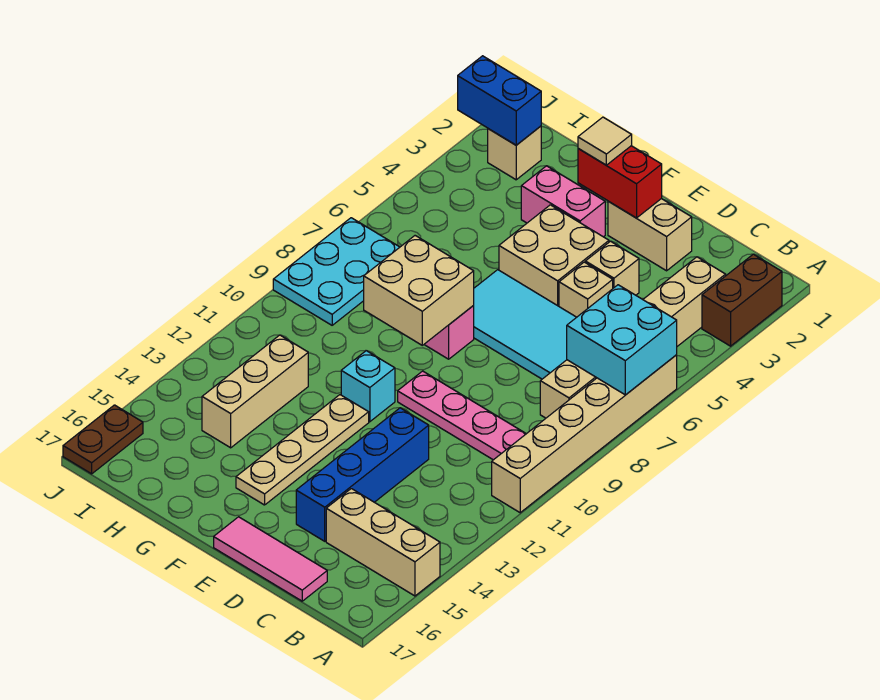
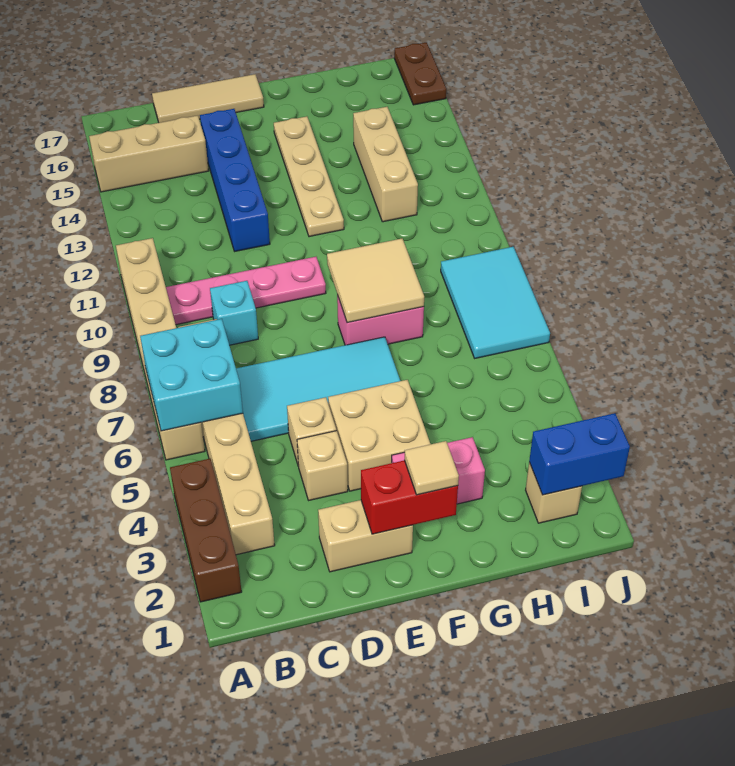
brown brick A2:A3 level 1 -> brown brick A2:A4 level 1
pink tile C17:E17 level 1 -> tan tile C17:E17 level 1
tan brick F8:G9 level 2 -> tan tile F8:G9 level 2
cyan brick F11 level 1 -> cyan brick C9 level 1
cyan plate I7:J9 level 1 -> cyan tile I7:J9 level 1

